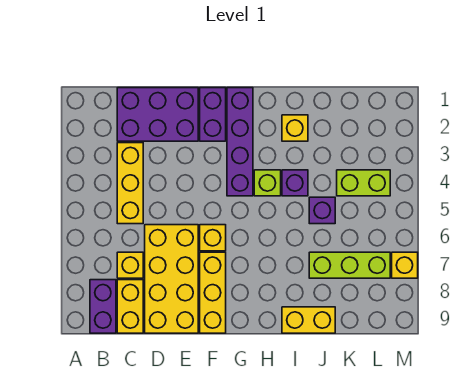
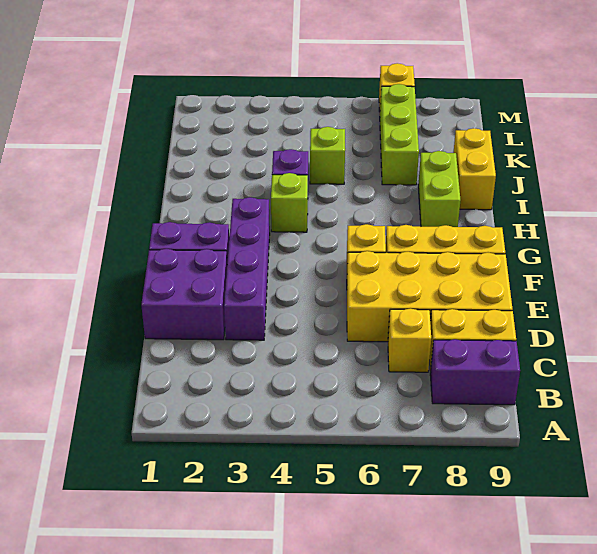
purple brick C1:E2 level 1 -> purple brick D1:E2 level 1
yellow brick C3:C5 level 1 -> none
purple brick G1:G4 level 1 -> purple brick D3:G3 level 1
yellow brick I2 level 1 -> none
purple brick J5 level 1 -> lime brick J5 level 1
lime brick K4:L4 level 1 -> lime brick H8:I8 level 1

